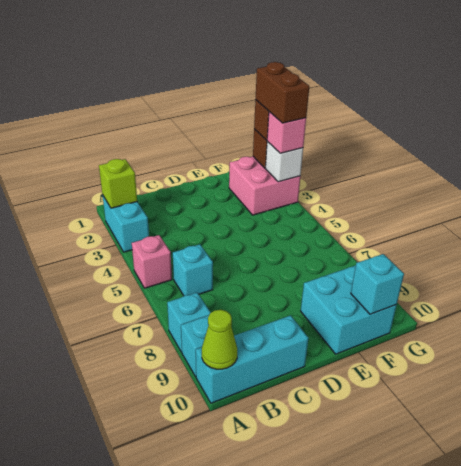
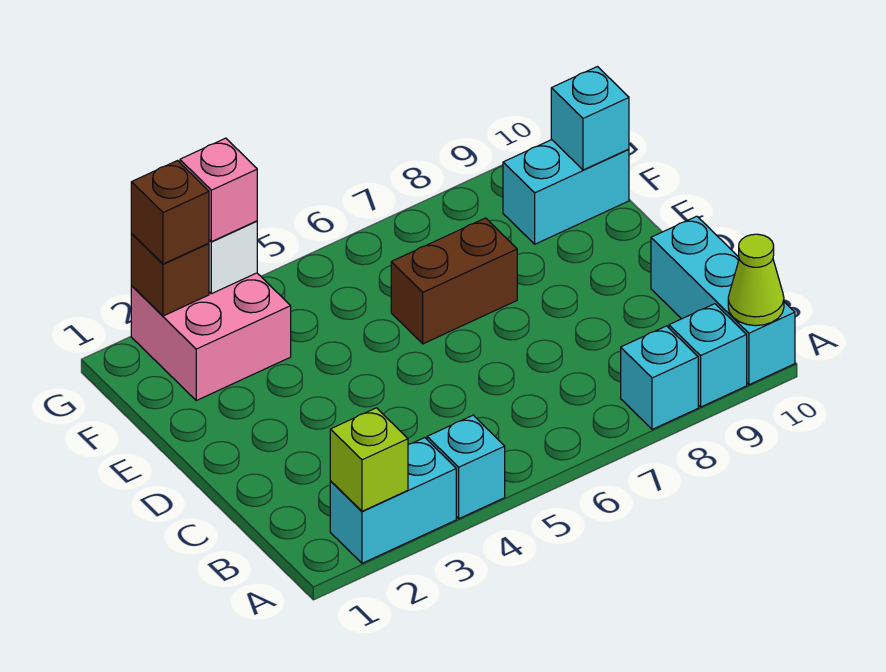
pink brick A5 level 1 -> none
cyan brick B6 level 1 -> cyan brick A4 level 1
cyan brick E9:F10 level 1 -> cyan brick F9:F10 level 1
brown brick G2:G3 level 4 -> brown brick E6:E7 level 1

